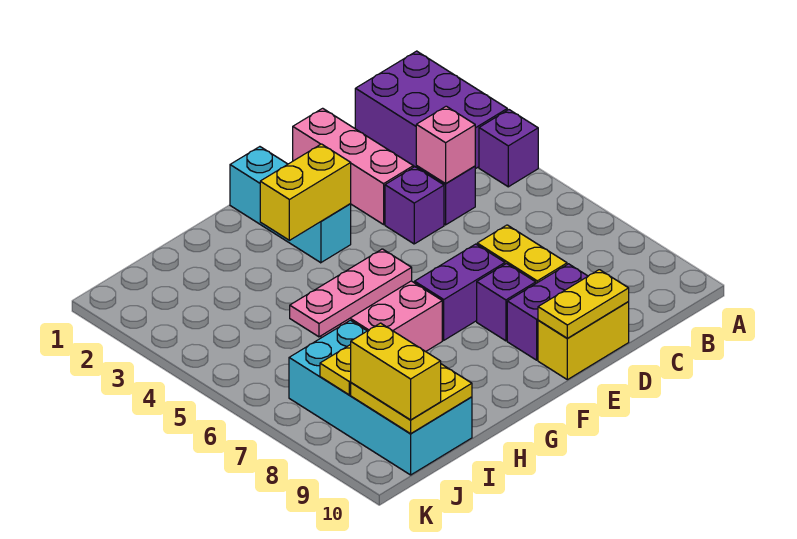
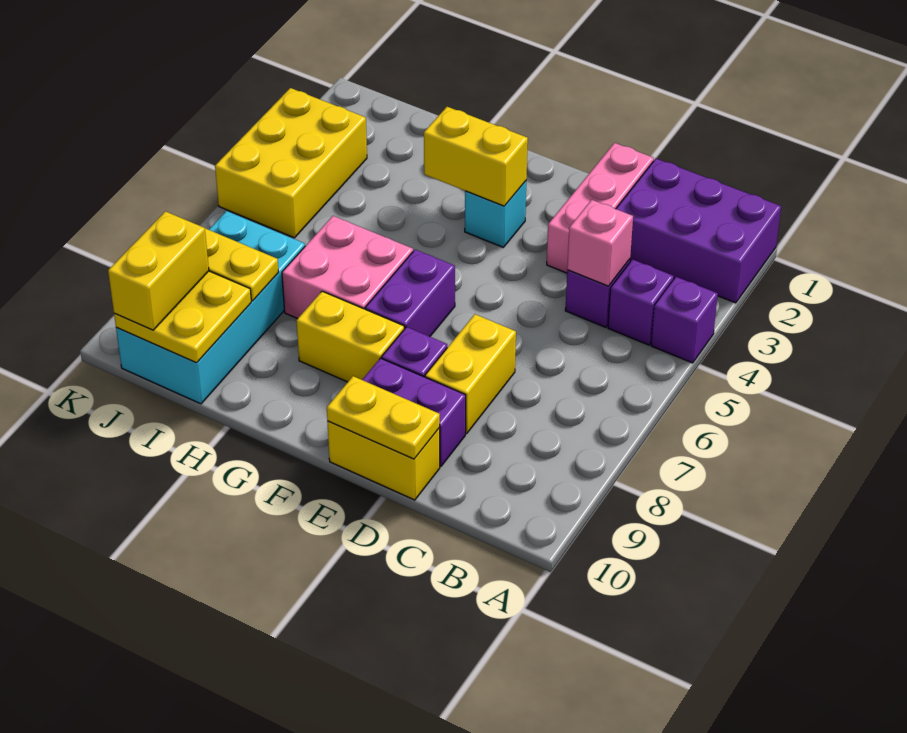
purple brick A1:B3 level 1 -> purple brick A1:C2 level 1
purple brick D4 level 1 -> purple brick B4 level 1
purple brick E7:F7 level 1 -> purple brick F6:F7 level 1
cyan brick F1:F3 level 1 -> cyan brick F3 level 1
none -> yellow brick F8:G8 level 1
pink plate G6:I6 level 2 -> none
none -> yellow brick J3:K5 level 1

